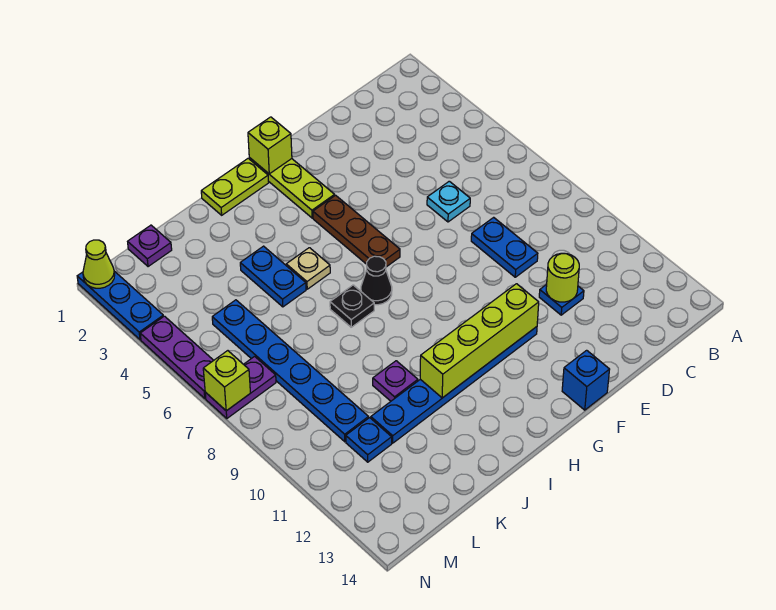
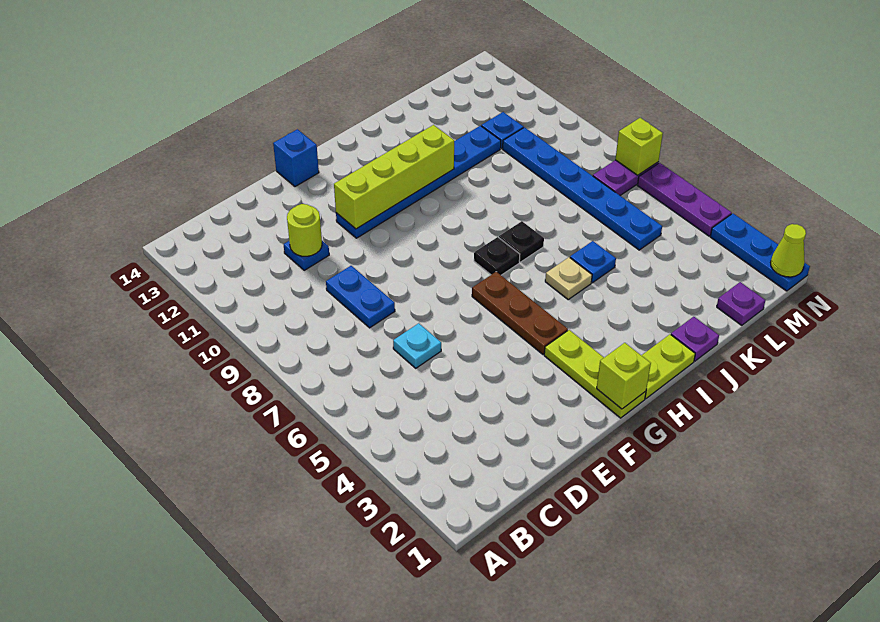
black cone H7 level 1 -> black plate H7 level 1
blue plate J4:J5 level 1 -> blue plate J5 level 1
purple plate J10 level 1 -> purple plate J1 level 1

